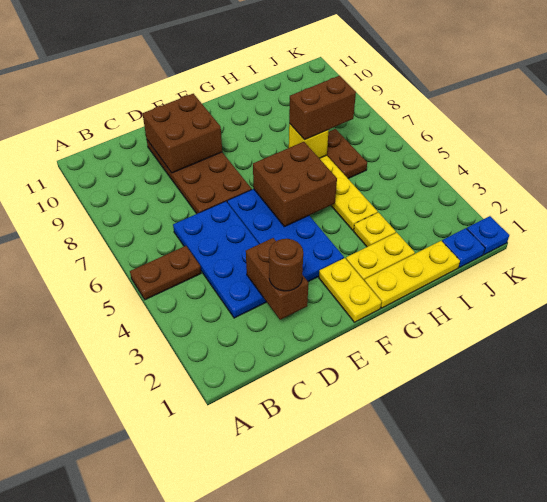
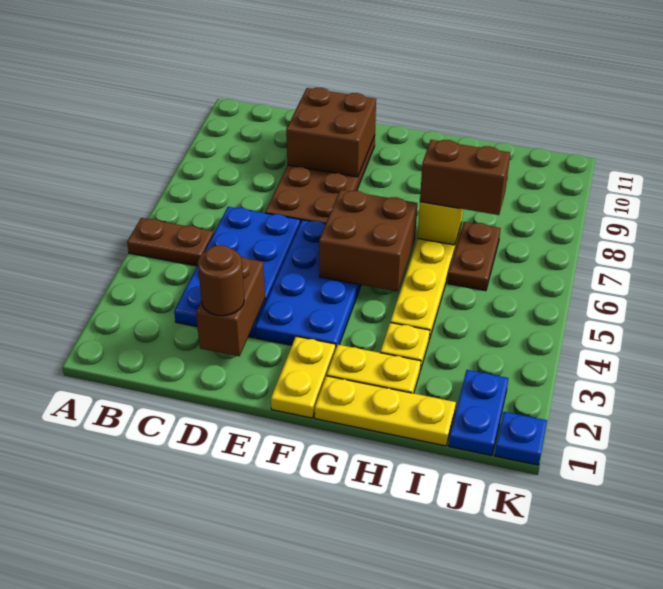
blue plate J1 level 1 -> blue plate J1:J2 level 1

